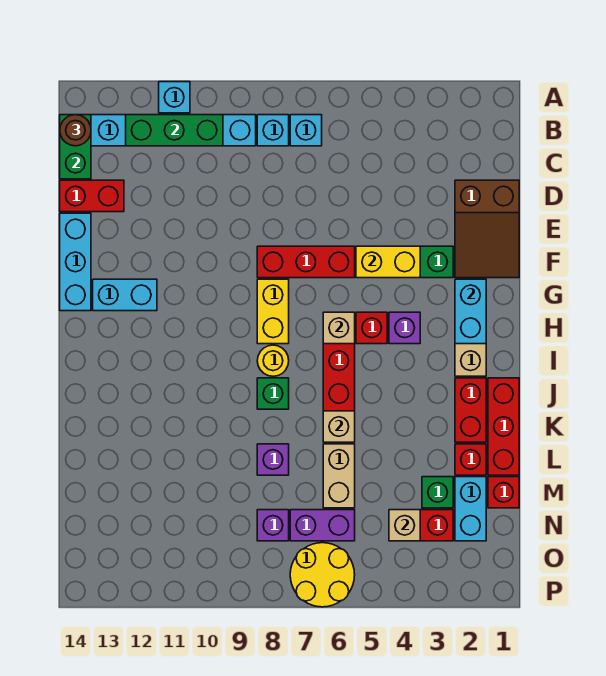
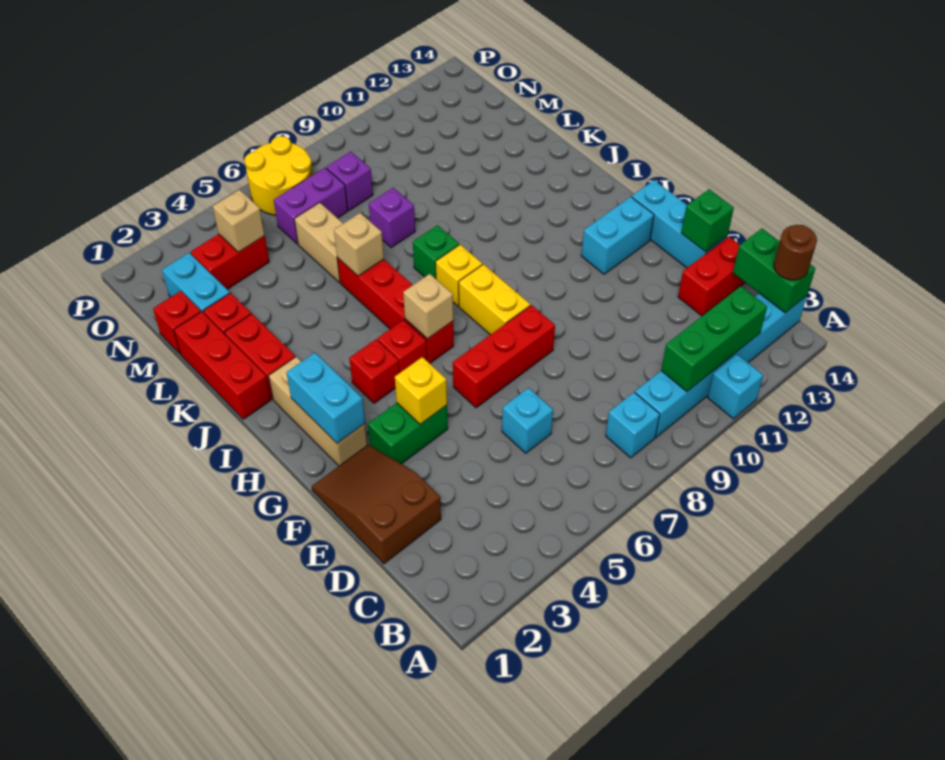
cyan brick B7 level 1 -> cyan brick D6 level 1
yellow brick F4:F5 level 2 -> yellow brick F4 level 2
purple brick H4 level 1 -> red brick H4 level 1
yellow round brick I8 level 1 -> yellow brick I8 level 1
green brick M3 level 1 -> green brick E14 level 2

